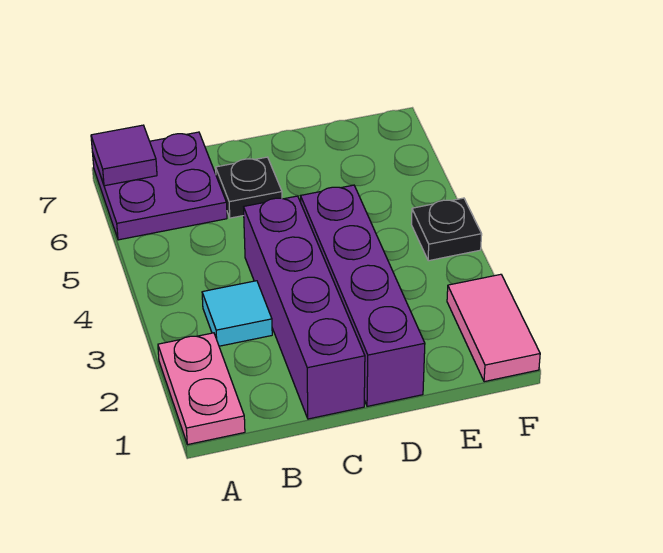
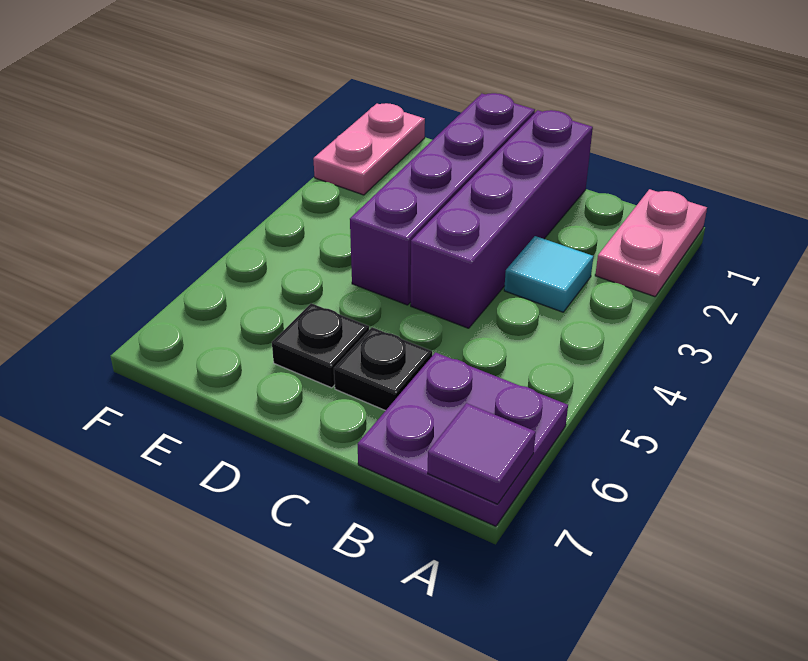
pink tile F1:F2 level 1 -> pink plate F1:F2 level 1
black plate F4 level 1 -> black plate D6 level 1

